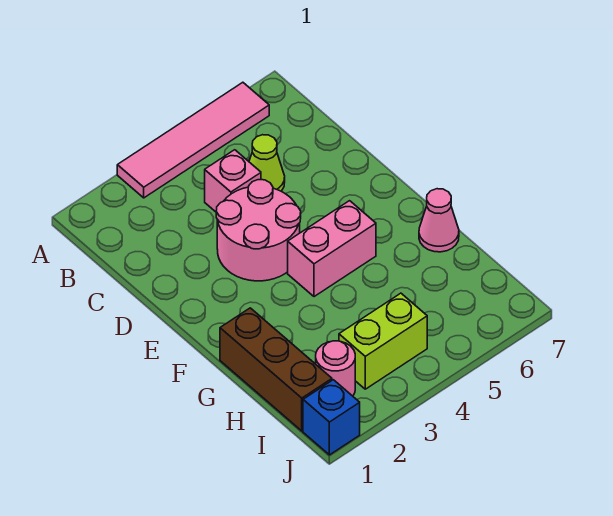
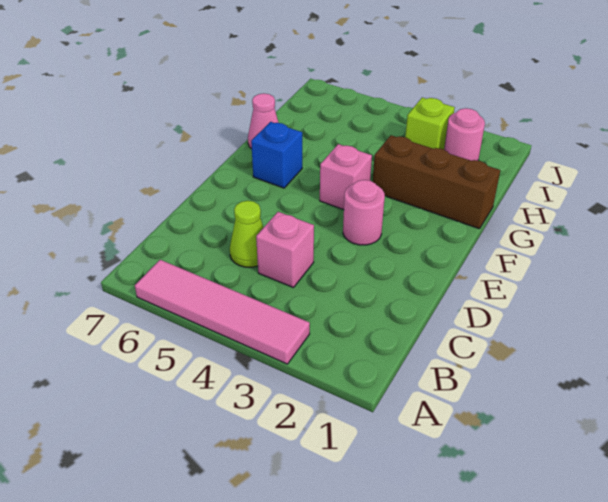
pink round brick D3:E4 level 1 -> pink round brick E3 level 1
pink brick F4:F5 level 1 -> pink brick F4 level 1
brown brick G1:I1 level 1 -> brown brick G1:G3 level 1
lime brick I3:I4 level 1 -> lime brick I3 level 1
blue brick J1 level 1 -> blue brick F6 level 1

